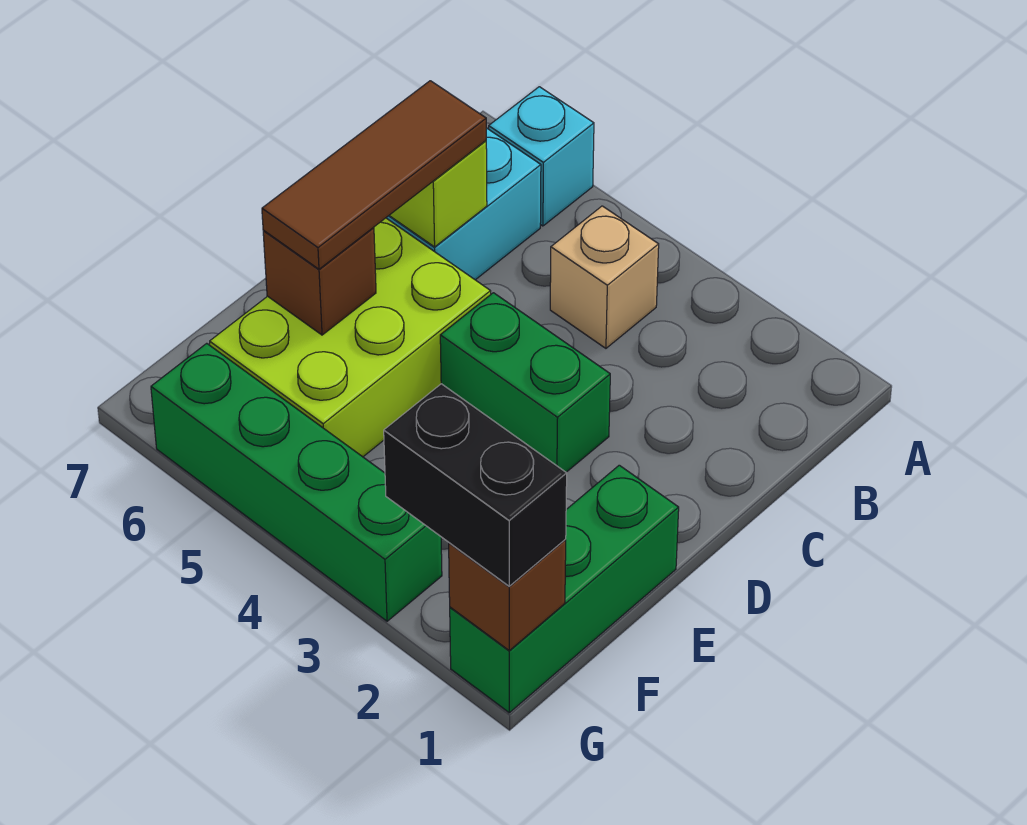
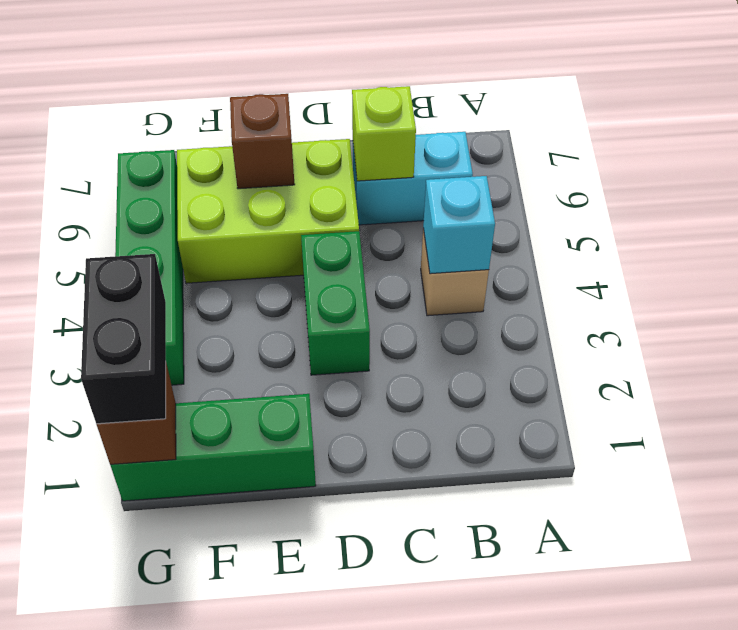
cyan brick A6 level 1 -> cyan brick B4 level 2
brown tile C6:E6 level 3 -> none

